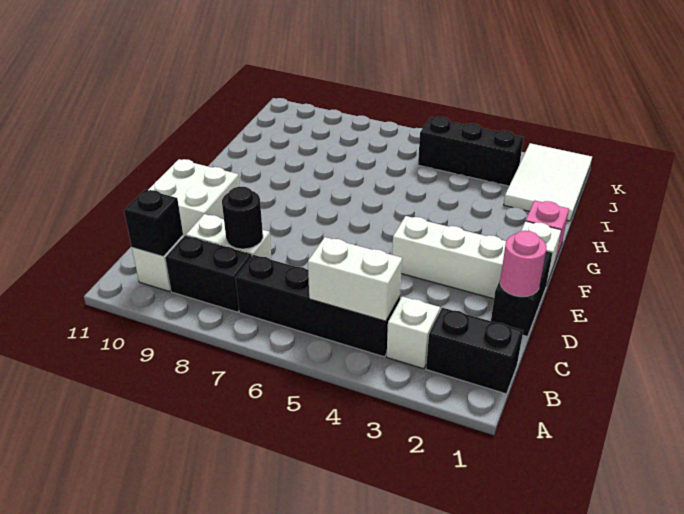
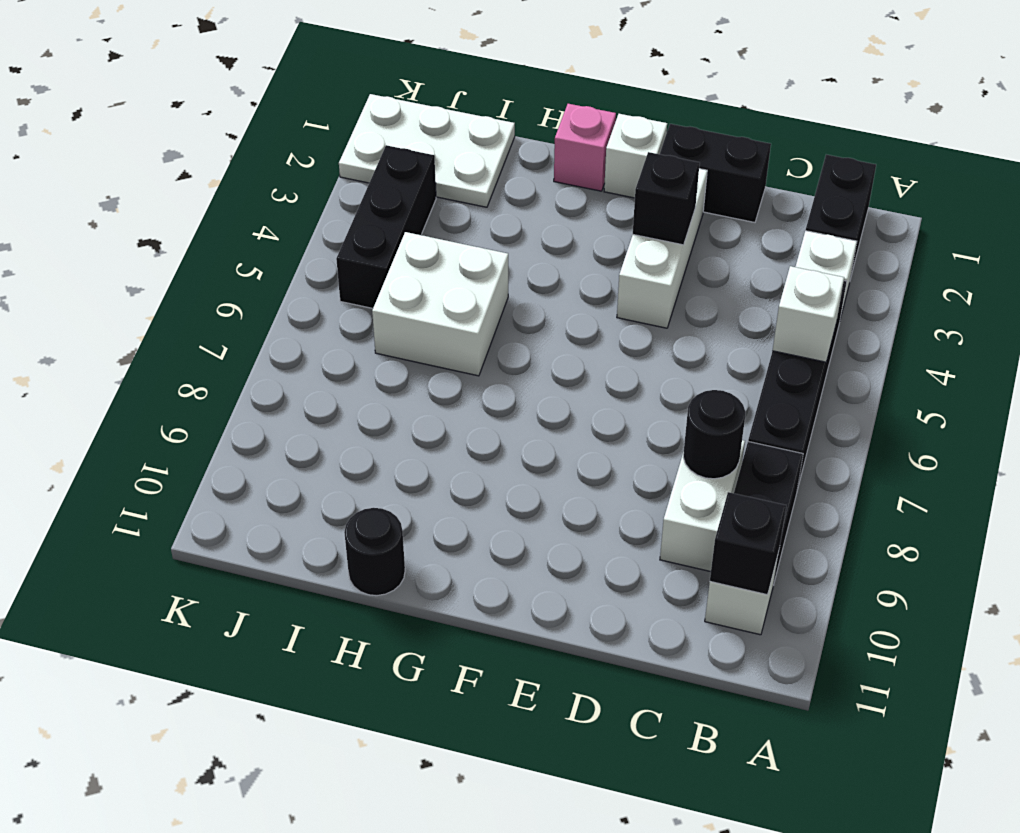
white brick B4:B5 level 2 -> white brick B5 level 2
pink round brick D1 level 2 -> none
white brick D10:E11 level 1 -> white brick H5:I6 level 1
none -> black brick E3 level 2
none -> black round brick H11 level 1
white tile I1:K2 level 1 -> white plate I1:K2 level 1

